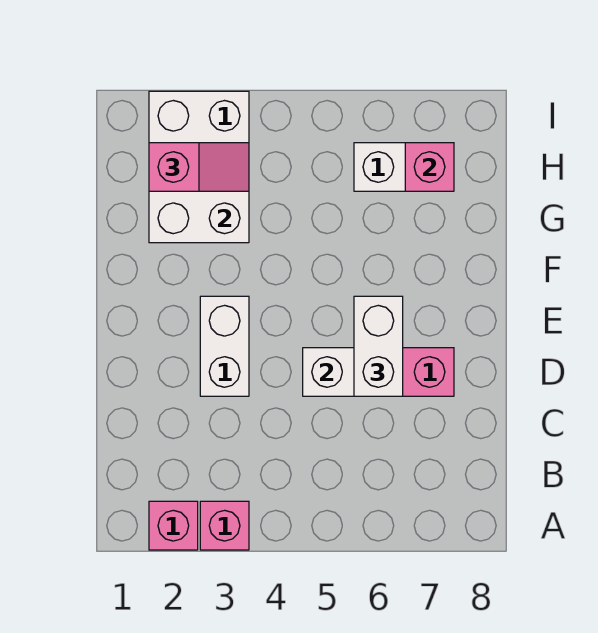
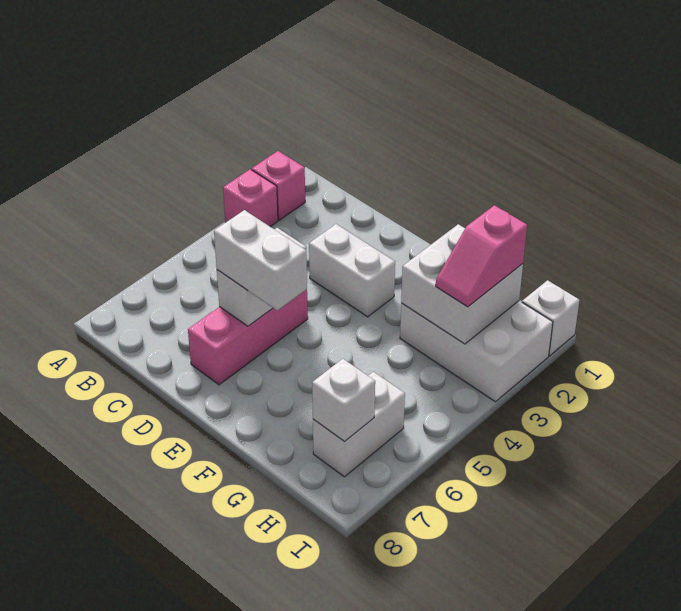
pink brick H7 level 2 -> white brick H7 level 2
none -> white brick I1 level 1

